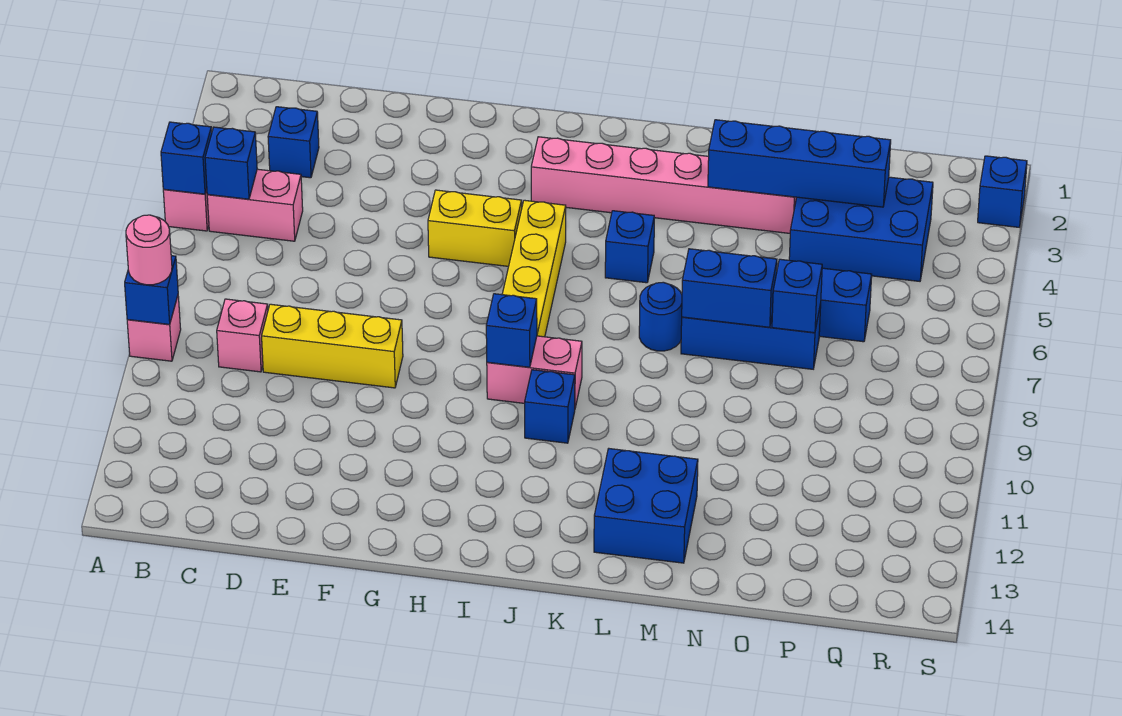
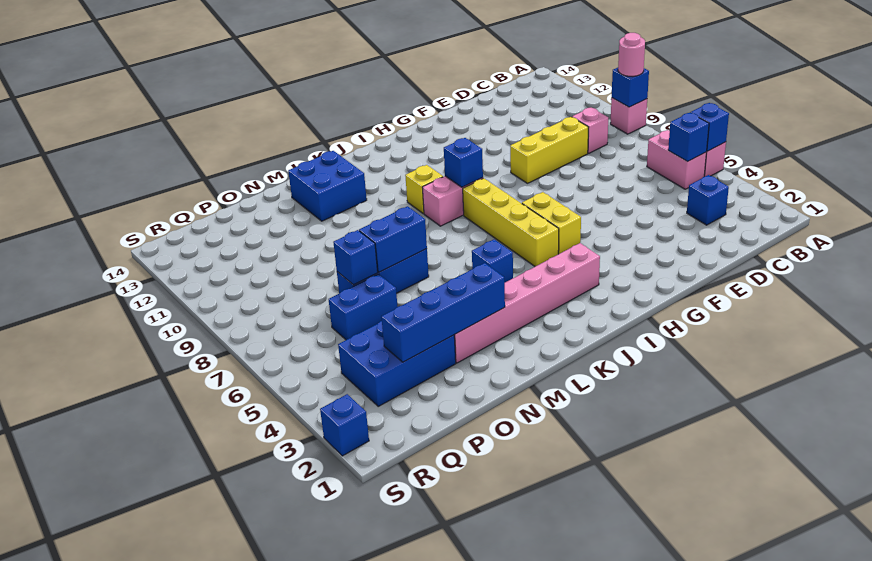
pink brick B5:C5 level 1 -> pink brick B5:B6 level 1
yellow brick G5:H5 level 1 -> yellow brick H5:H6 level 1
blue brick J10 level 1 -> yellow brick J10 level 1
blue round brick L7 level 1 -> none

